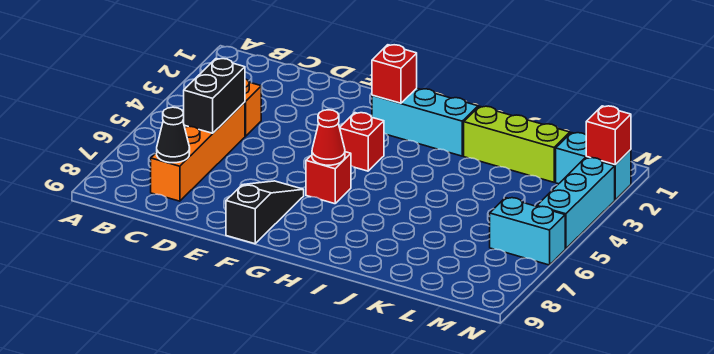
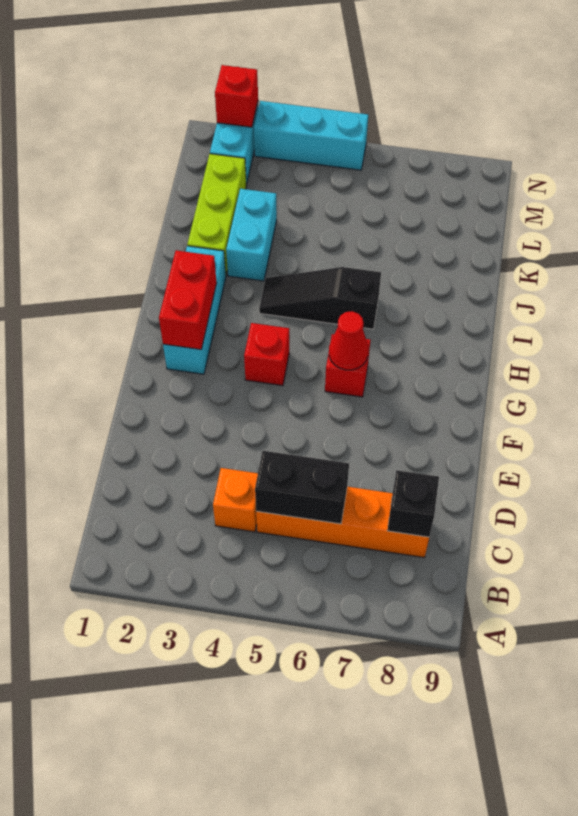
black cone C8 level 2 -> black brick C8 level 2
black slope F7:F9 level 1 top 9 -> black slope I4:I6 level 1 top 6
red brick G2 level 2 -> red brick G2:H2 level 2
cyan brick M6:N6 level 1 -> cyan brick J3:K3 level 1

